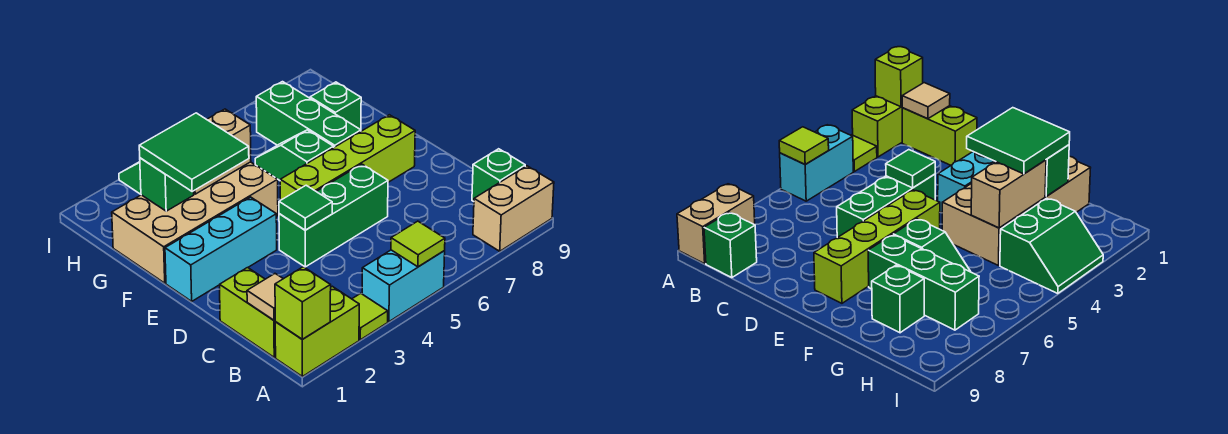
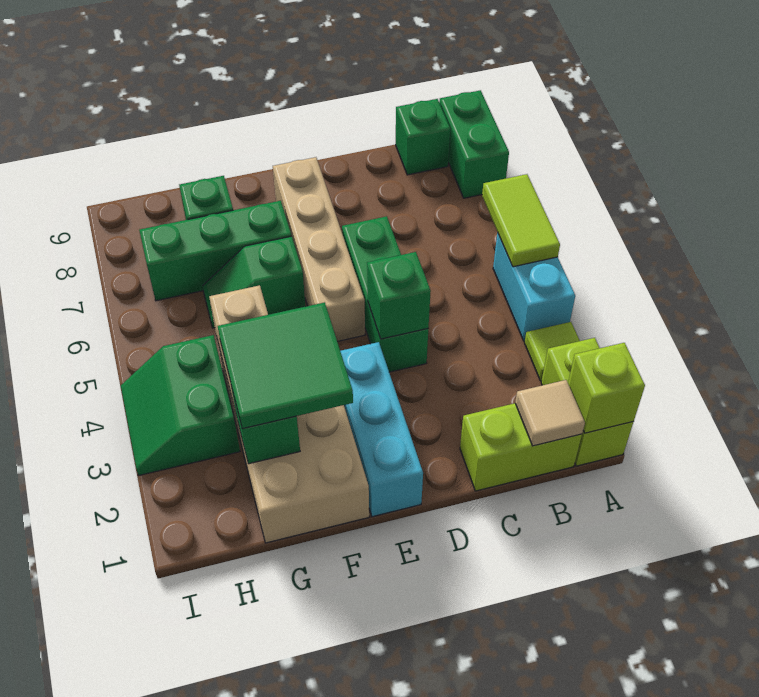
lime tile A5 level 2 -> lime tile A5:A6 level 2
tan brick A8:A9 level 1 -> green brick A8:A9 level 1
green tile D4 level 2 -> green brick D4 level 2
lime brick E5:E8 level 1 -> tan brick E5:E8 level 1

